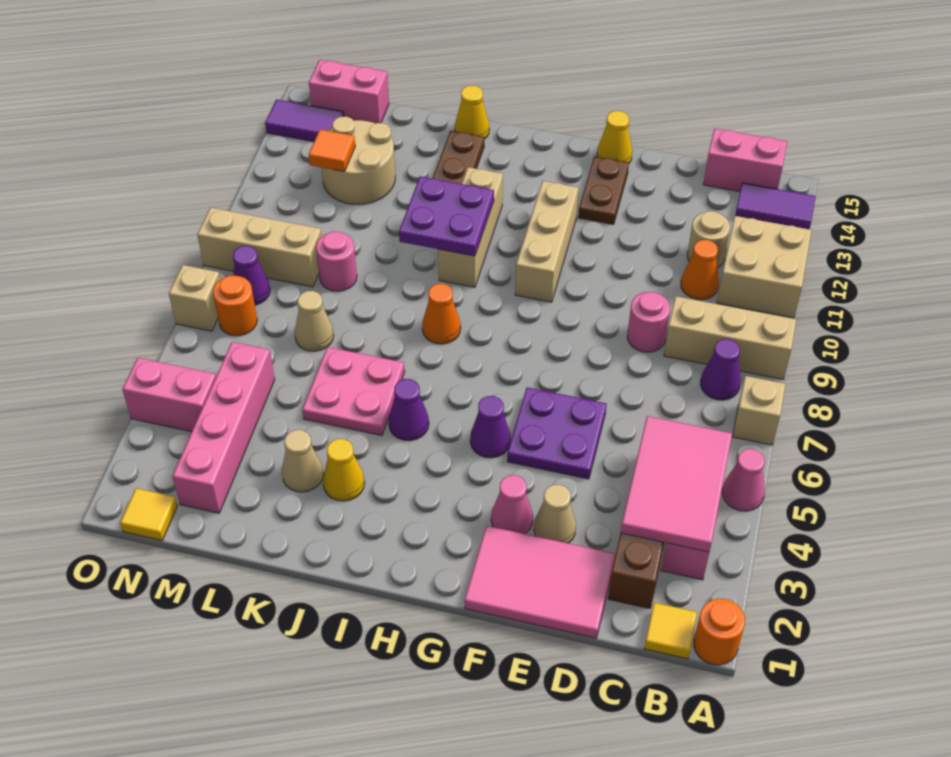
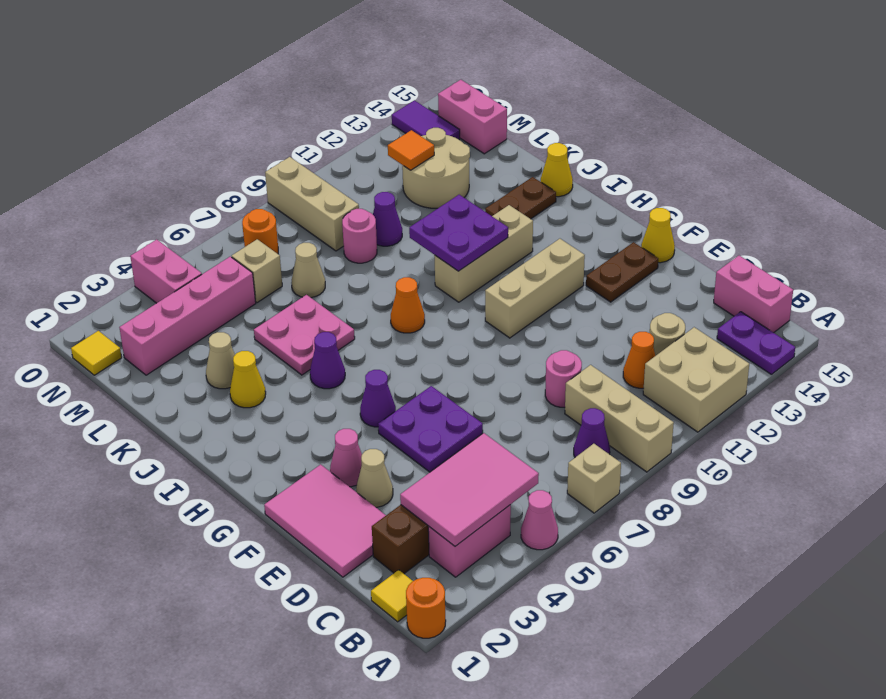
purple tile A14:B14 level 1 -> purple plate A14:B14 level 1
purple cone N8 level 1 -> purple cone L10 level 1
tan brick O7 level 1 -> tan brick M6 level 1

